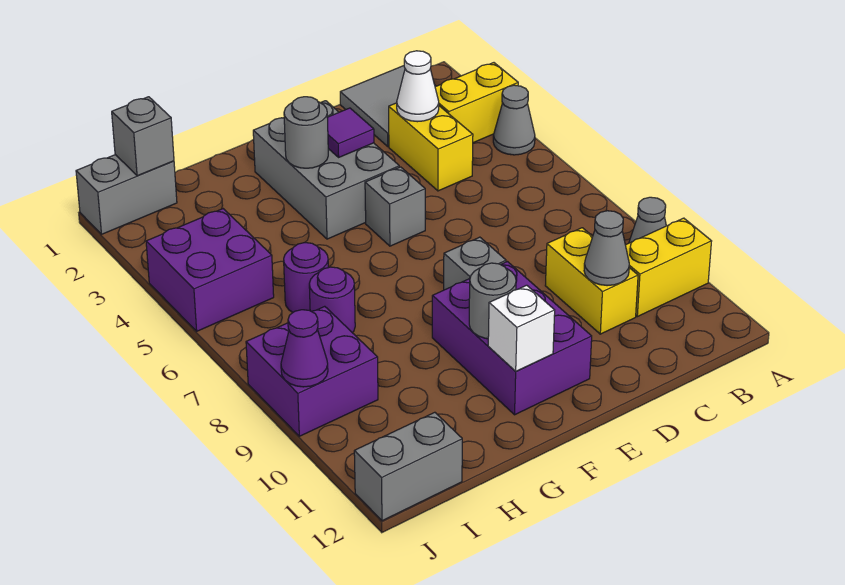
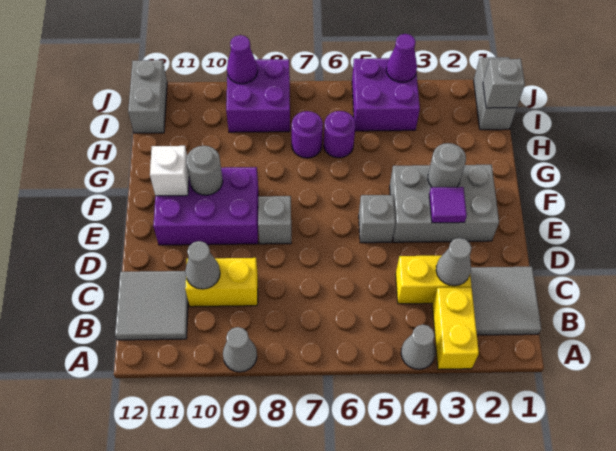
yellow brick A10:B10 level 1 -> none
none -> grey tile B11:C12 level 1
white cone C3 level 2 -> grey cone C3 level 2
none -> purple cone J4 level 2

